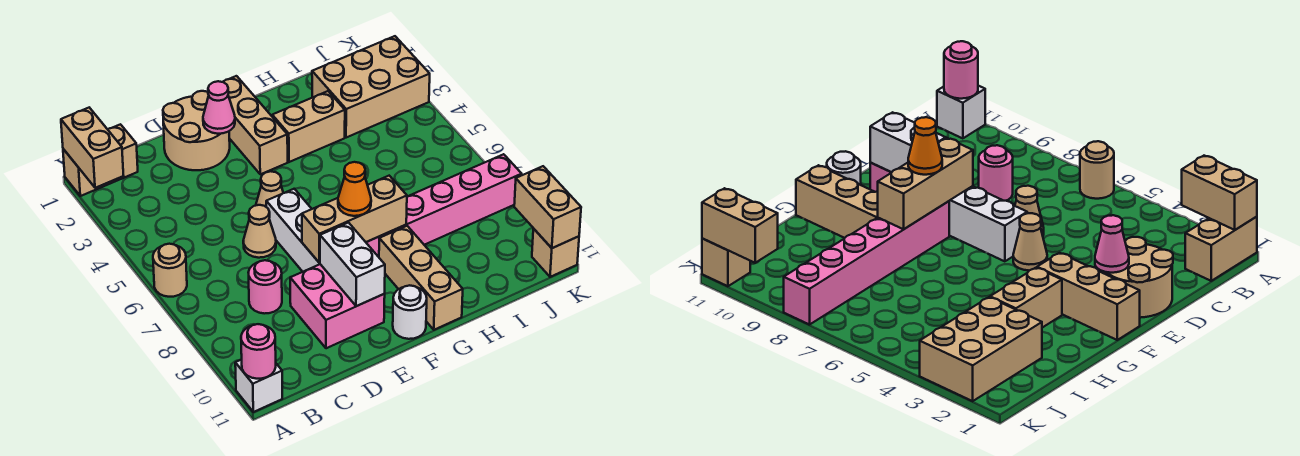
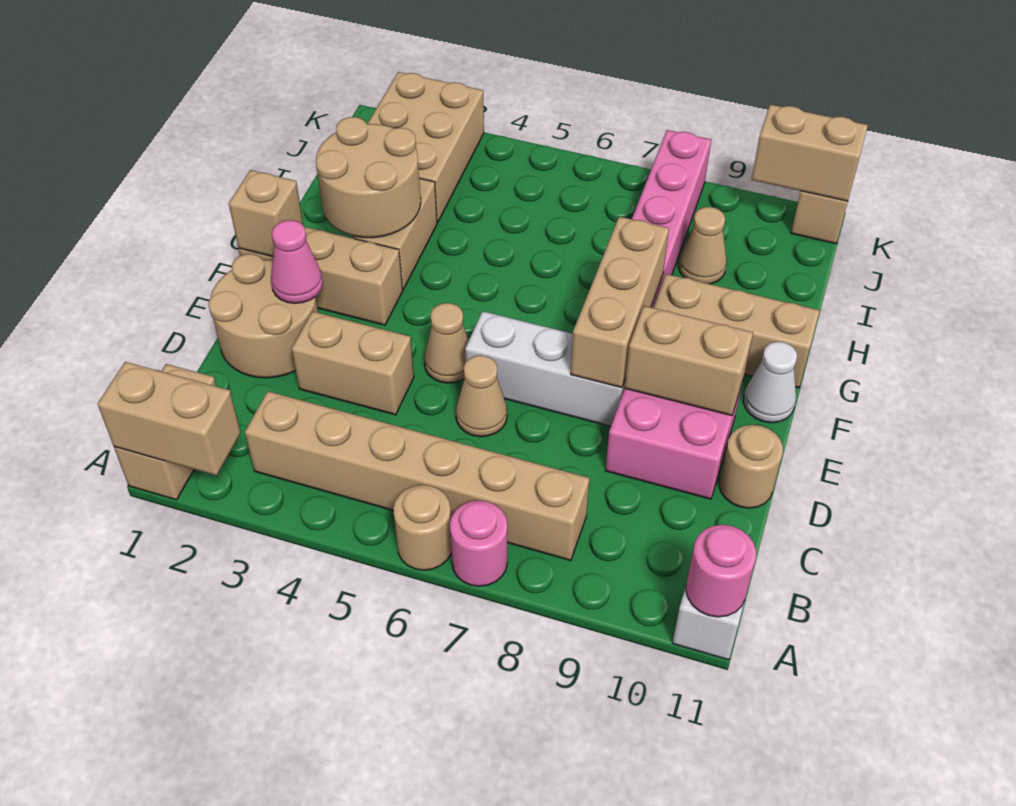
none -> tan brick B3:B8 level 1
pink round brick C8 level 1 -> pink round brick A7 level 1
none -> tan brick D3:D4 level 1
none -> tan round brick D11 level 1
white brick E9:E10 level 2 -> tan brick E9:E10 level 2
none -> tan brick F1 level 2
orange cone F8 level 3 -> none
white round brick F11 level 1 -> white cone F11 level 1
none -> tan round brick G2:H3 level 2
none -> tan cone I9 level 1

